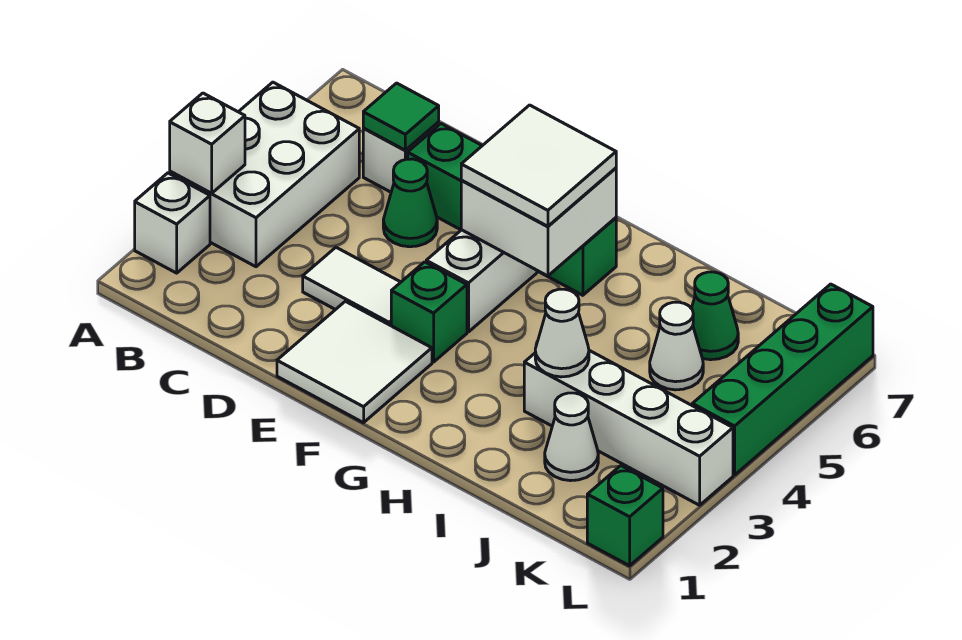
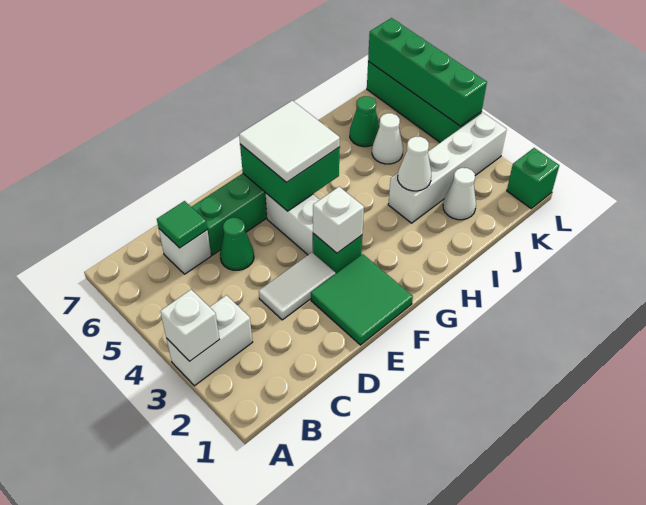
white brick A2 level 1 -> white brick F3 level 2
white brick A3:B5 level 1 -> white brick A3:B3 level 1
white tile E1:F2 level 1 -> green tile E1:F2 level 1
white brick F5:G6 level 2 -> green brick F5:G6 level 2
none -> green brick L4:L7 level 2

